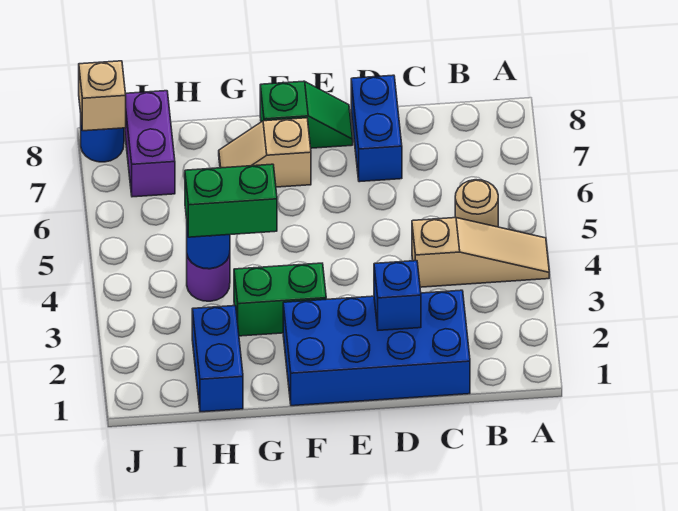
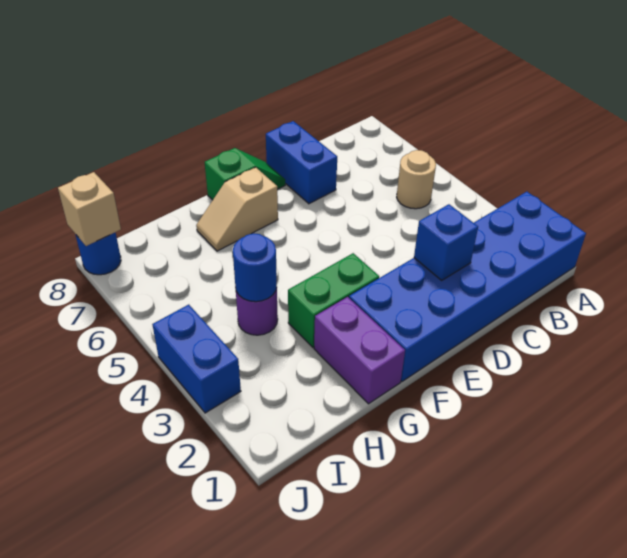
tan slope A4:C4 level 1 top C -> none
blue brick C1:F2 level 1 -> blue brick A1:F2 level 1
green brick G4:H4 level 3 -> none
blue brick H1:H2 level 1 -> blue brick J3:J4 level 1
purple brick I7:I8 level 1 -> purple brick G1:G2 level 1

